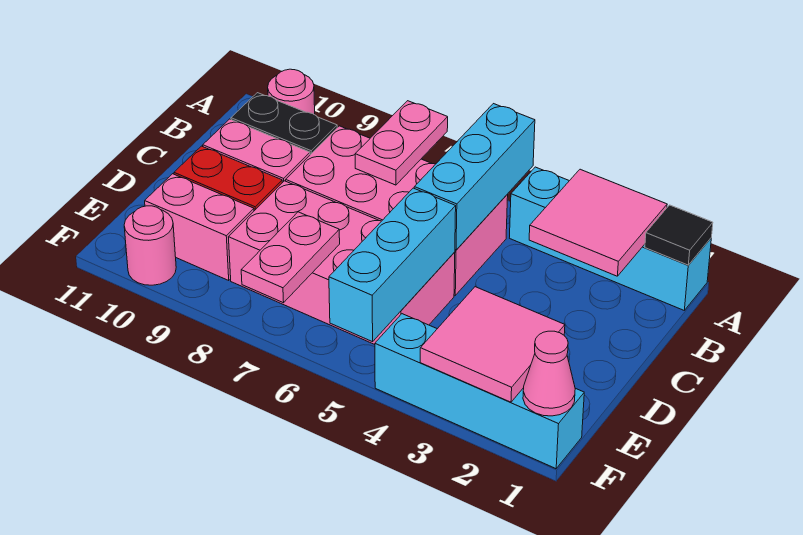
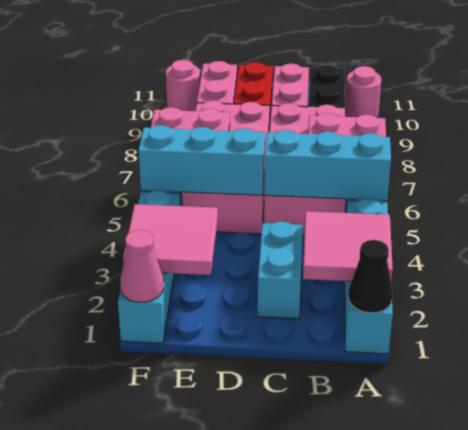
black tile A1 level 2 -> black cone A1 level 2
none -> cyan brick C2:C3 level 1

